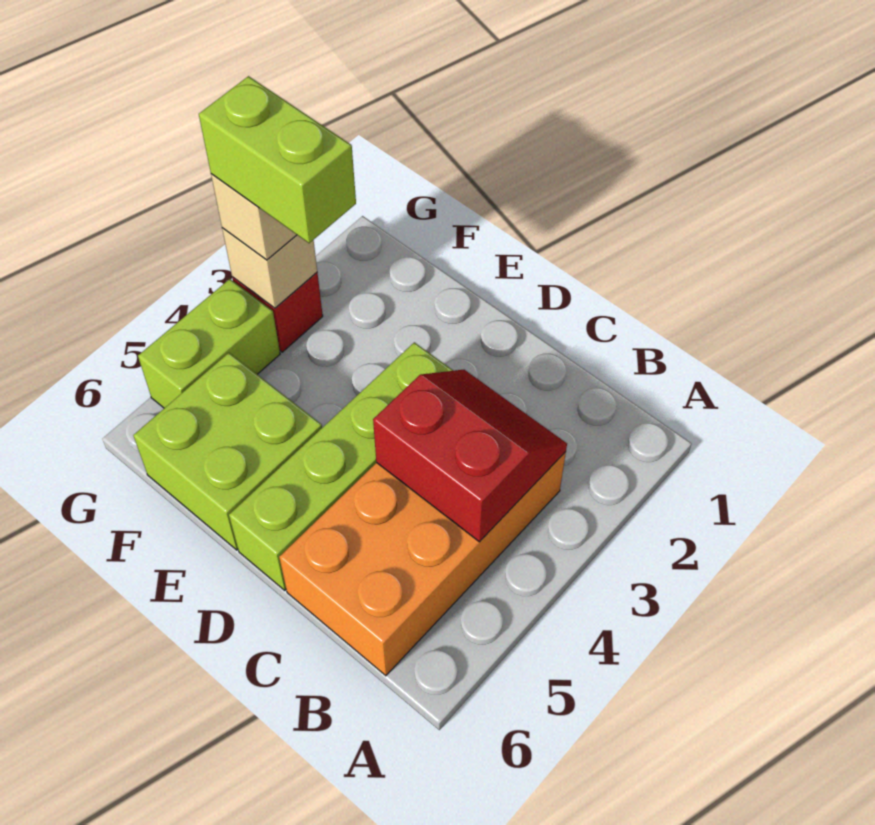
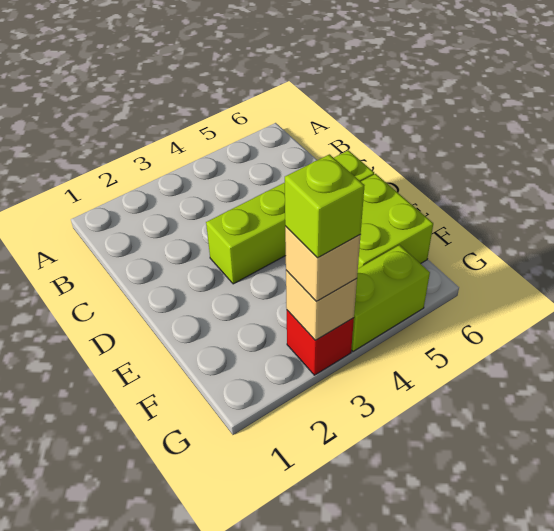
orange brick B3:C6 level 1 -> none
red slope B3:C4 level 2 top 4 -> none
lime brick F3:G3 level 4 -> lime brick G3 level 4

